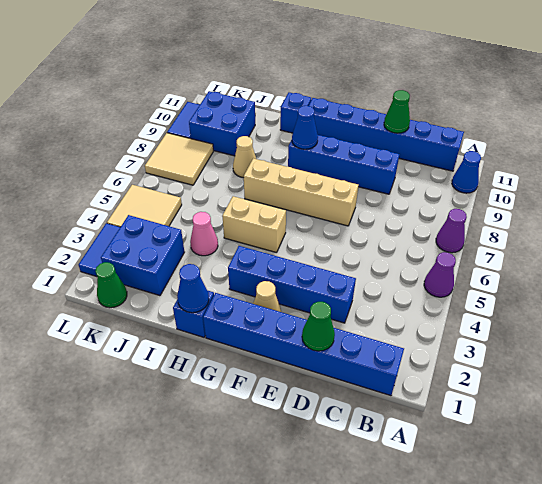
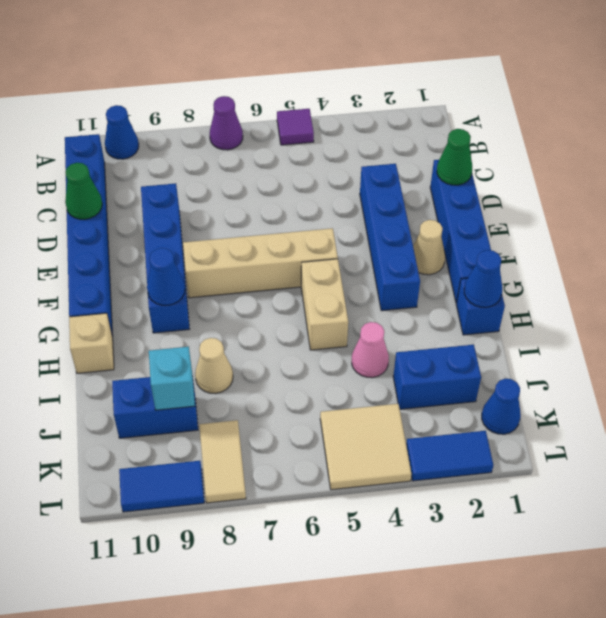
purple cone A5 level 1 -> purple tile A5 level 1
blue brick B1:G1 level 1 -> blue brick D1:G1 level 1
tan brick E7:H7 level 1 -> tan brick F5:F8 level 1
blue brick H11 level 1 -> tan brick H11 level 1
blue brick J2:K3 level 1 -> blue brick J2:J3 level 1
blue brick J9:K10 level 1 -> blue brick J9:J10 level 1
none -> cyan brick J9 level 2
green cone K1 level 1 -> blue cone K1 level 1
tan tile K7:L8 level 1 -> tan tile K8:L8 level 1

